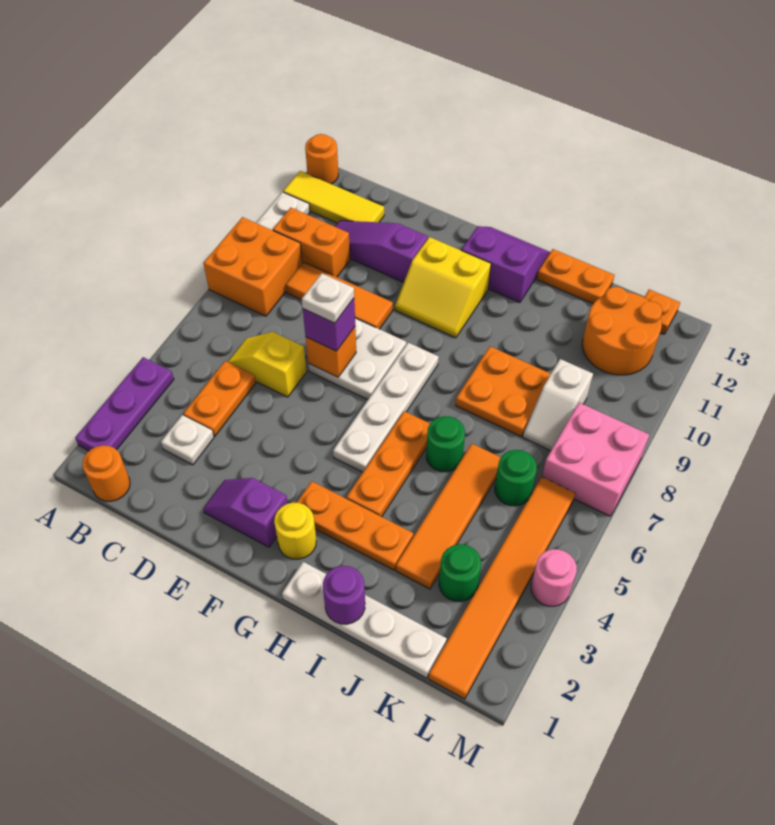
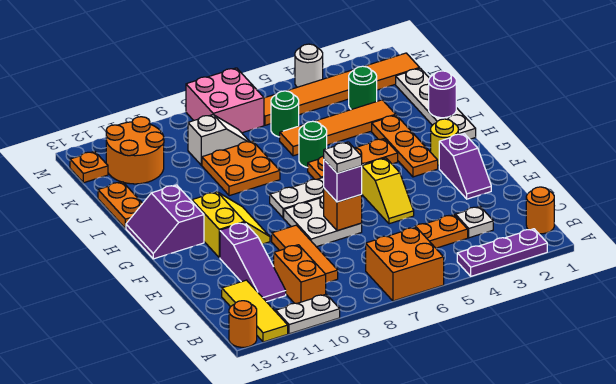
orange brick A8:B9 level 1 -> orange brick A6:B7 level 1
yellow slope C6:D6 level 1 top D -> yellow slope E5:F5 level 1 top F
pink round brick M4 level 1 -> white round brick M4 level 1

